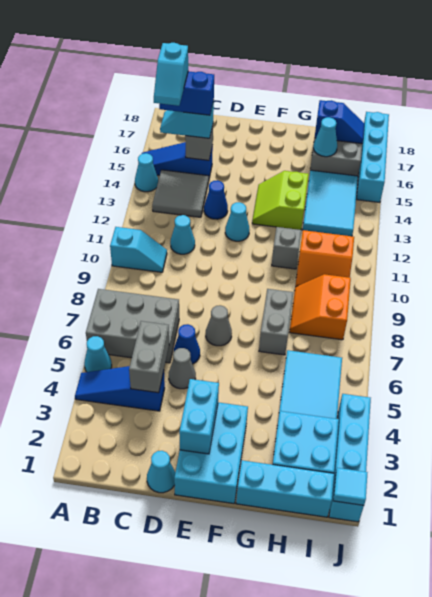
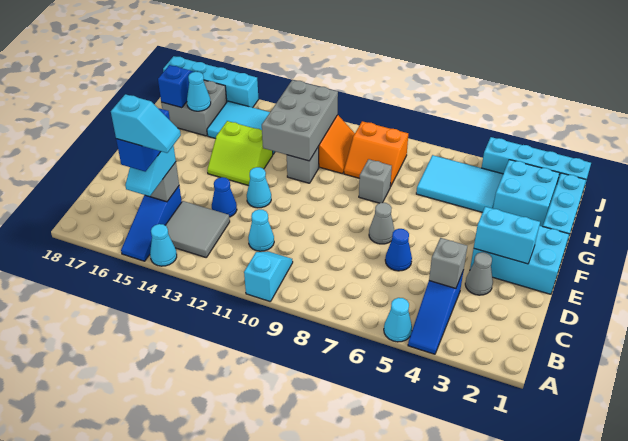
grey brick A6:C7 level 1 -> grey brick G11:I12 level 2
grey brick C4:C5 level 2 -> grey brick C4 level 2
cyan cone D1 level 1 -> none
grey cone D5 level 1 -> grey cone D3 level 1
grey brick G7:G8 level 1 -> grey brick G8 level 1
cyan tile J1 level 2 -> none

